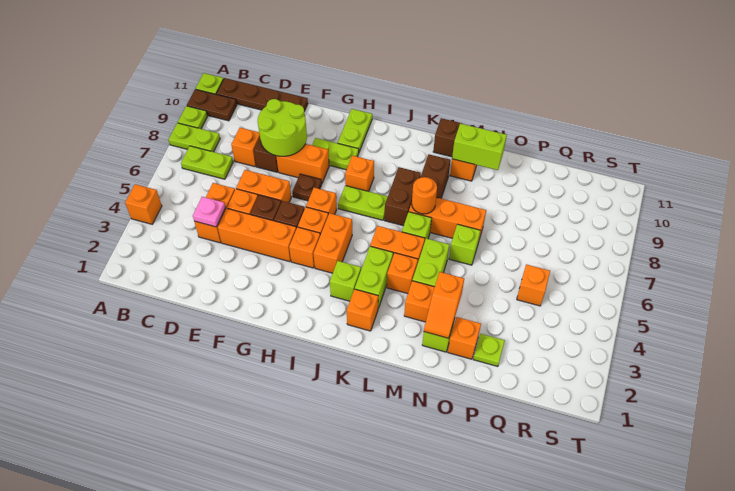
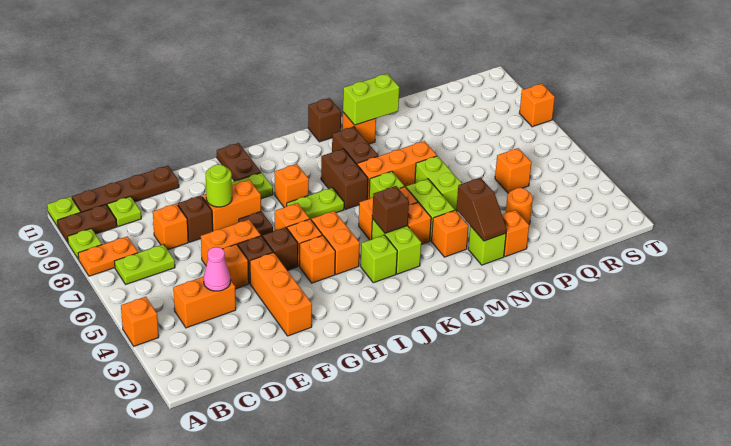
lime plate A8:B8 level 1 -> orange plate A8:B8 level 1
orange brick D4:D5 level 1 -> orange brick C4:D4 level 1
pink plate D4 level 2 -> pink cone D4 level 2
orange brick E4:G4 level 1 -> orange brick F2:F4 level 1
lime round brick E8:F9 level 2 -> lime round brick F8 level 2
lime plate H10:H11 level 1 -> brown plate H10:H11 level 1
orange brick K2 level 1 -> orange brick T8 level 1
none -> brown brick K4 level 2
orange round brick L7 level 2 -> orange round brick P3 level 1
orange slope N2:N3 level 2 top 3 -> brown slope N2:N3 level 2 top 3
lime brick N6 level 1 -> lime brick N5:N6 level 1
lime plate P2 level 1 -> lime plate C10 level 1

